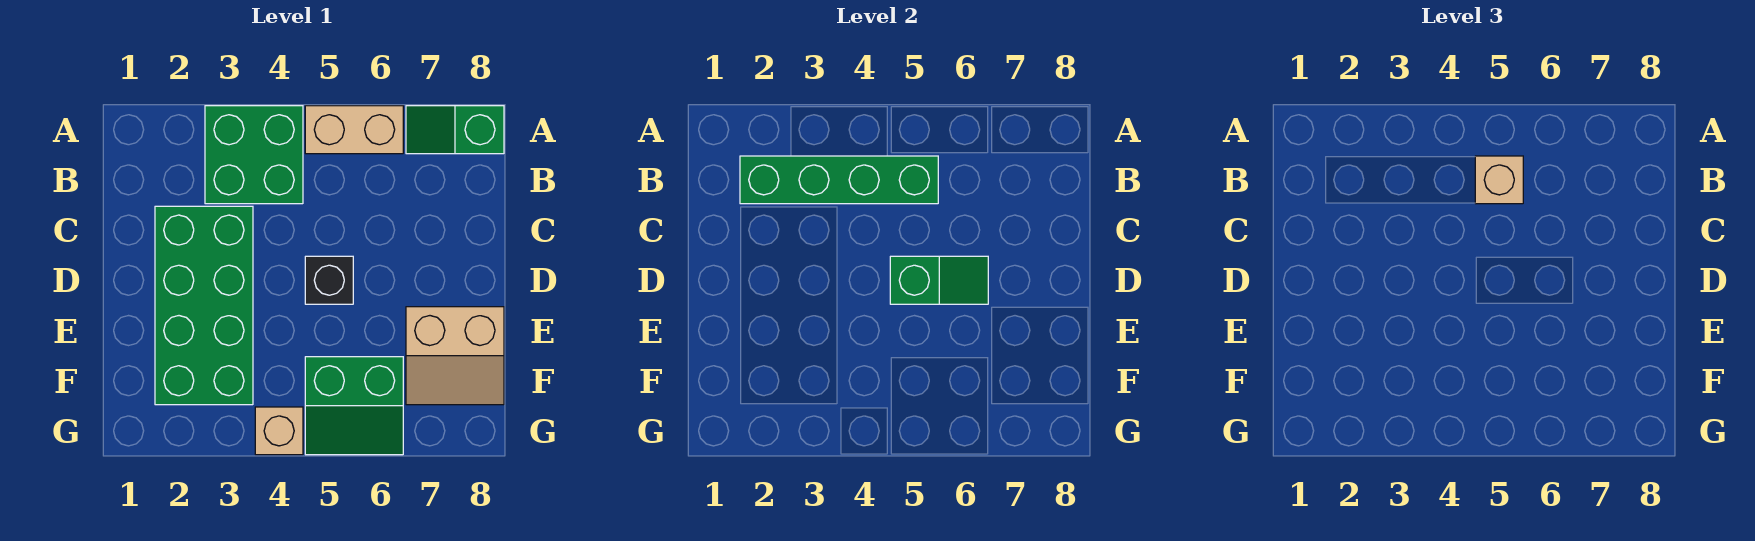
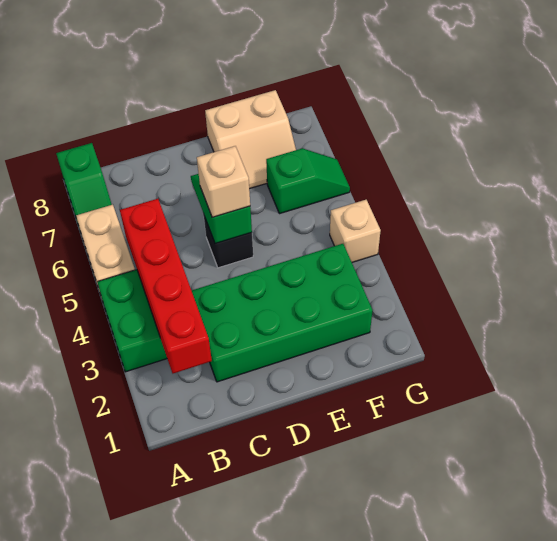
green brick B2:B5 level 2 -> red brick B2:B5 level 2
tan brick B5 level 3 -> tan brick D5 level 3
tan slope E7:F8 level 1 top E -> tan slope E7:F8 level 1 top 8
green slope F5:G6 level 1 top F -> green slope F6:G6 level 1 top F

